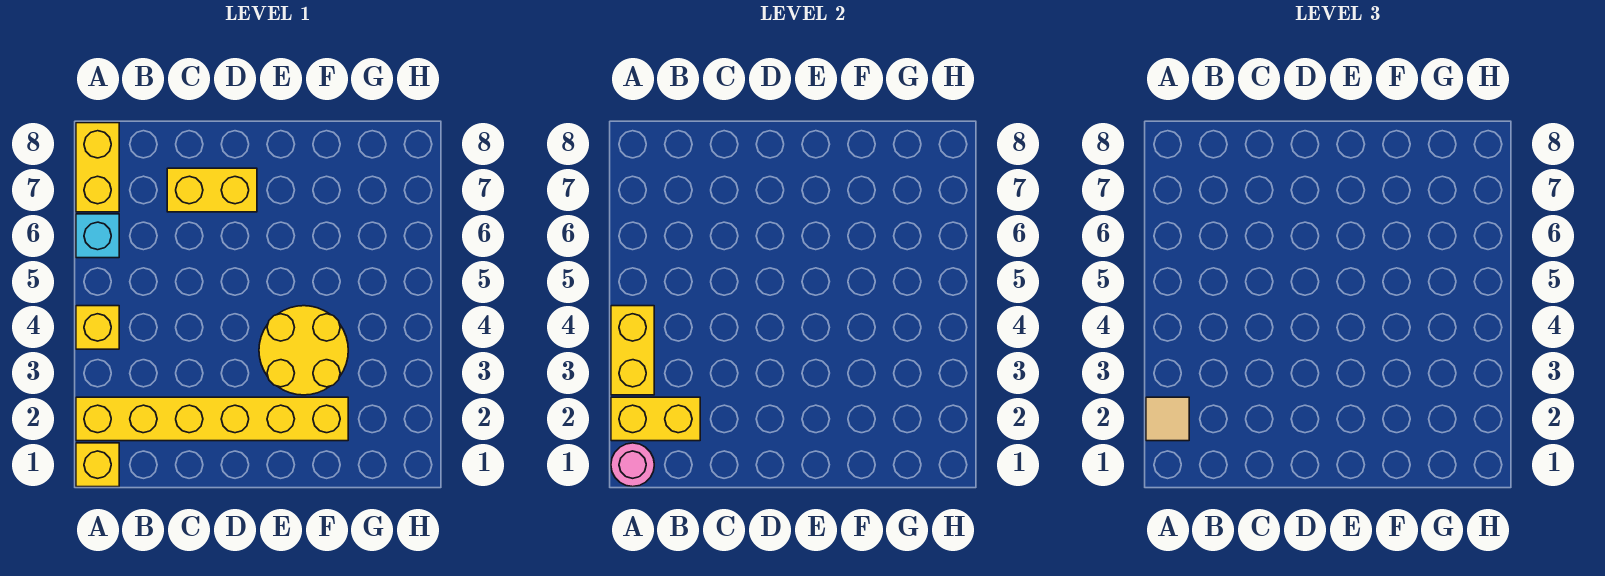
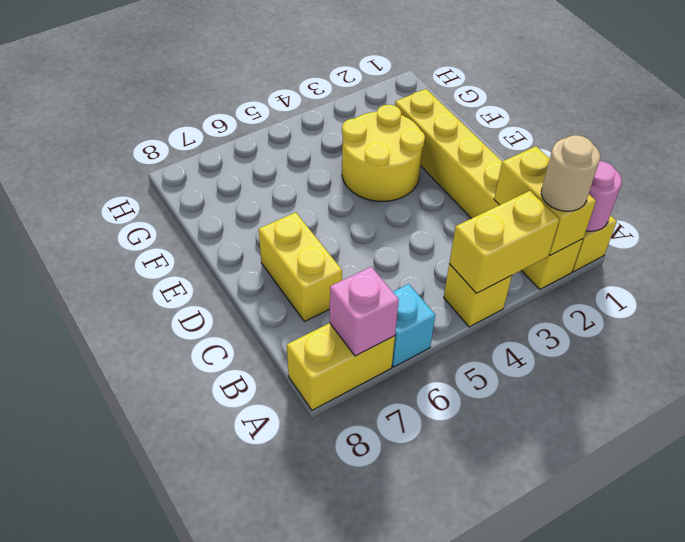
tan tile A2 level 3 -> tan round brick A2 level 3
none -> pink brick A7 level 2

